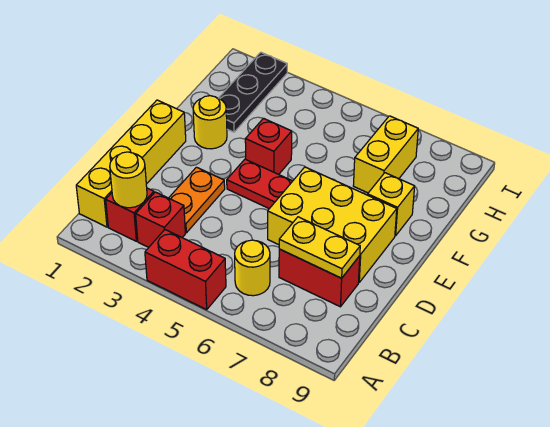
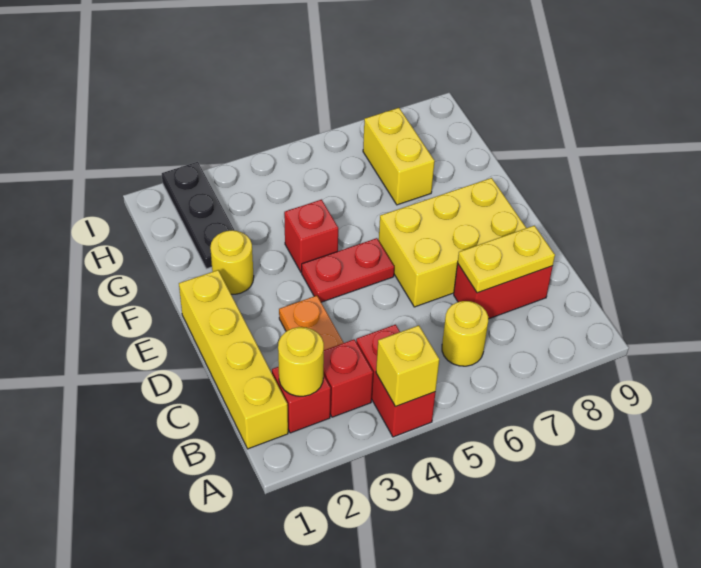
red brick A4:A5 level 1 -> red brick A4:B4 level 1
yellow brick F8 level 1 -> yellow brick A4 level 2

